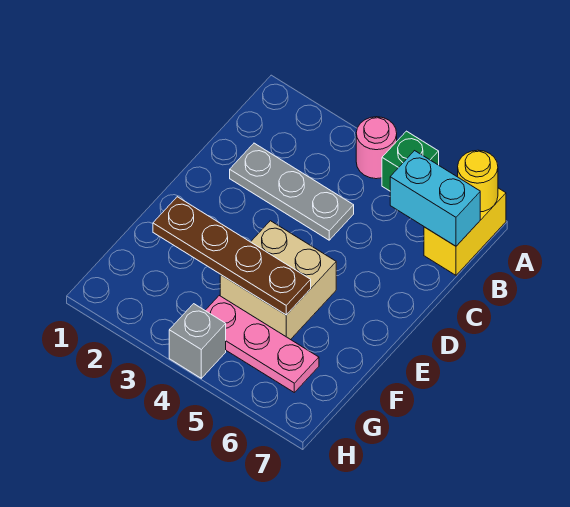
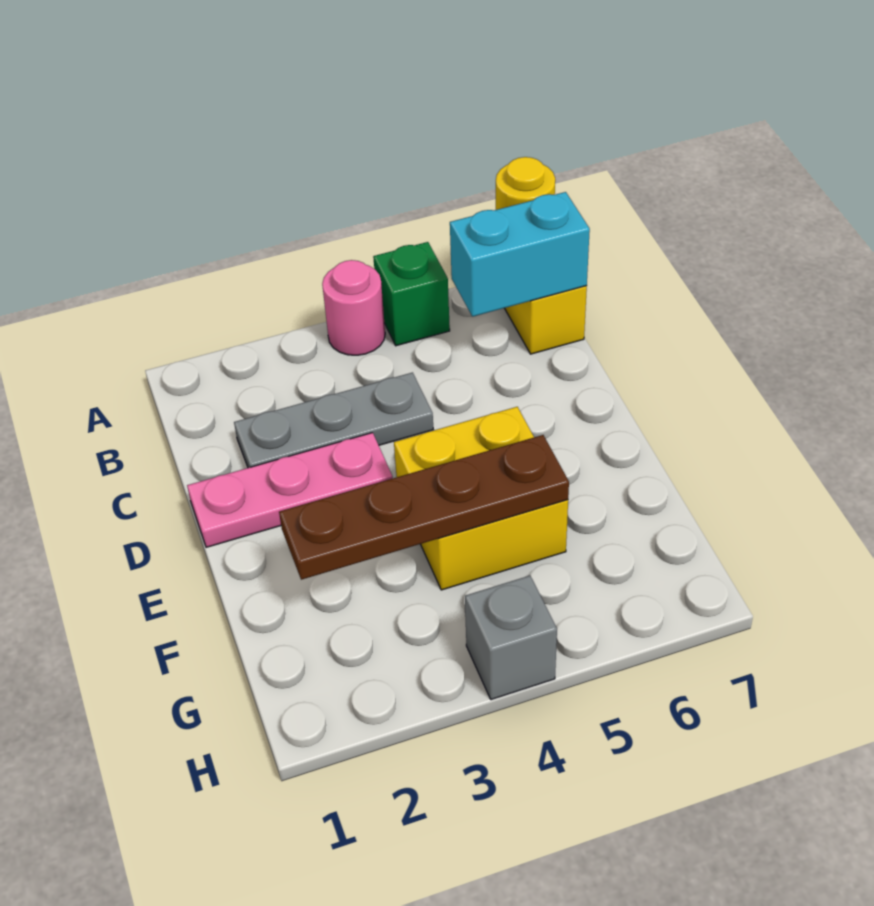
tan brick E4:F5 level 1 -> yellow brick E4:F5 level 1
pink plate G4:G6 level 1 -> pink plate D1:D3 level 1

